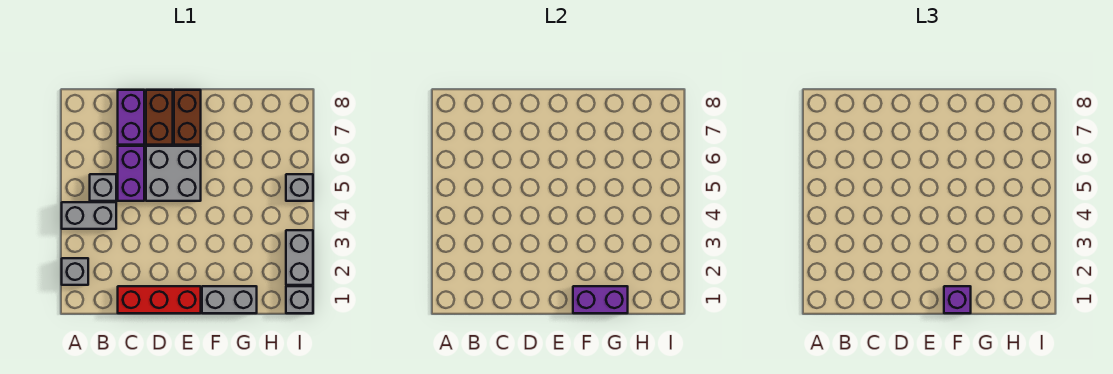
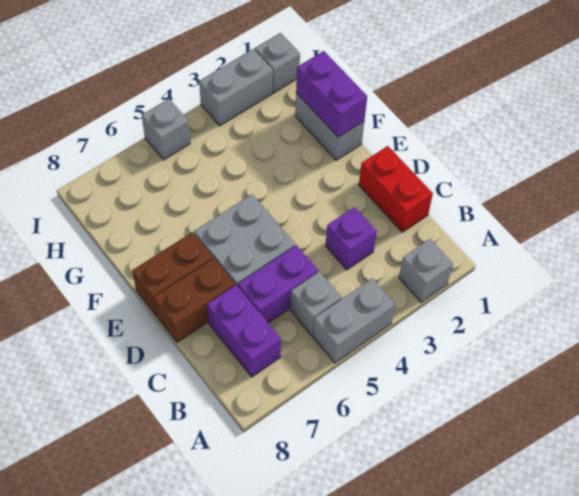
grey brick A4:B4 level 1 -> grey brick A4:A5 level 1
red brick C1:E1 level 1 -> red brick C1:D1 level 1
purple brick C7:C8 level 1 -> purple brick B7:C7 level 1
purple brick F1 level 3 -> purple brick C3 level 1

